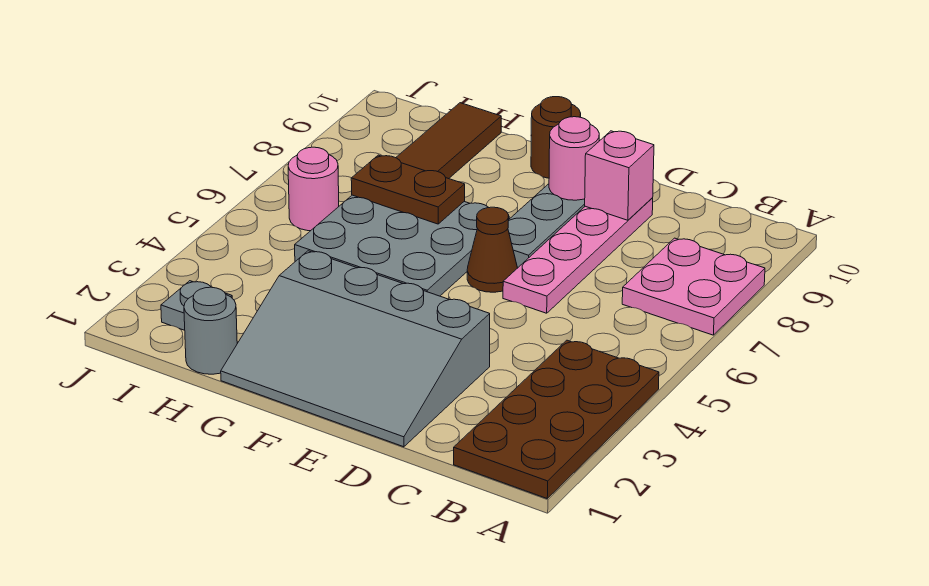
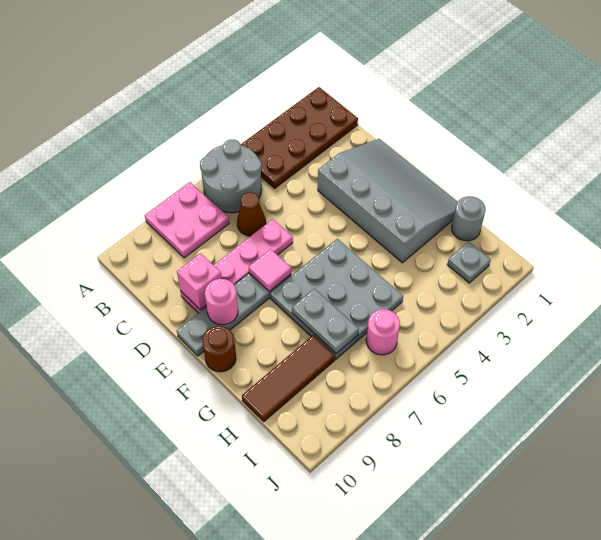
none -> grey round brick A5:B6 level 1
brown cone E6 level 1 -> brown cone C6 level 1
none -> pink tile E7 level 2
brown plate G7:H7 level 2 -> grey plate G7:H7 level 2

